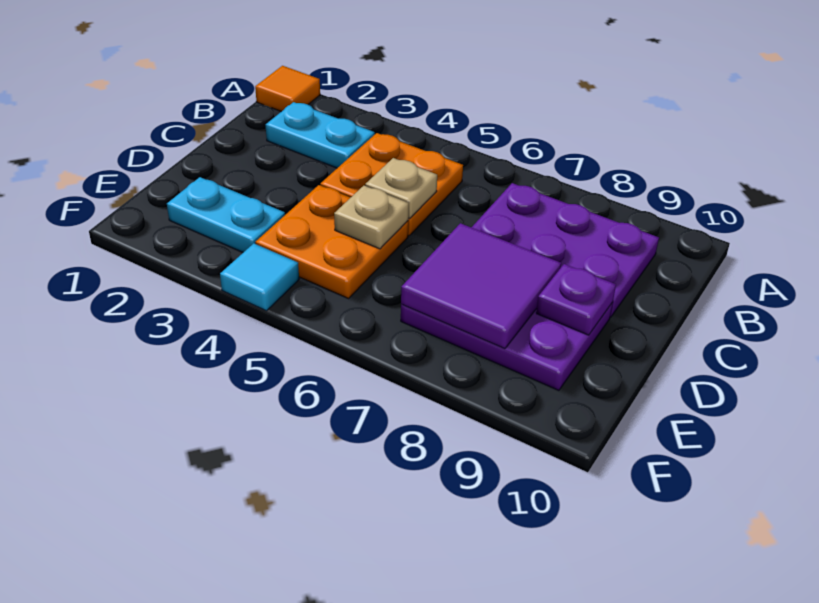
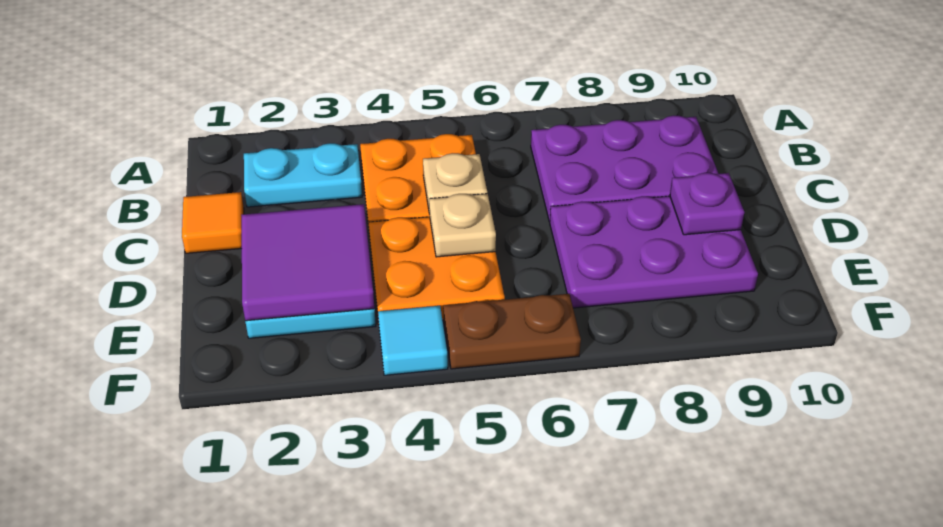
orange tile A1 level 1 -> orange tile C1 level 1
purple tile D7:E8 level 2 -> purple tile D2:E3 level 2
none -> brown plate F5:F6 level 1

